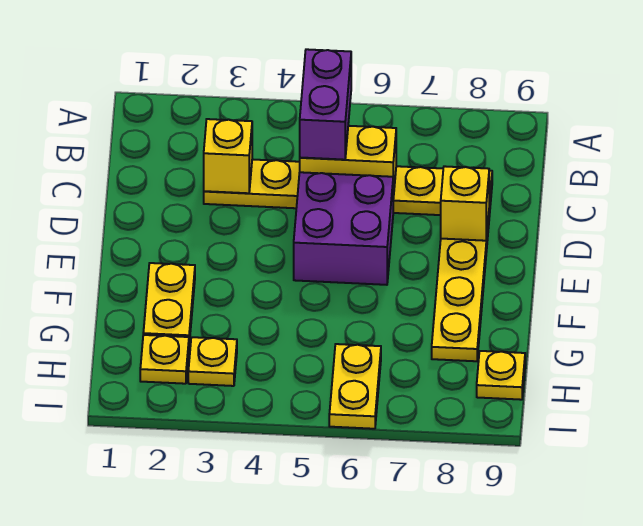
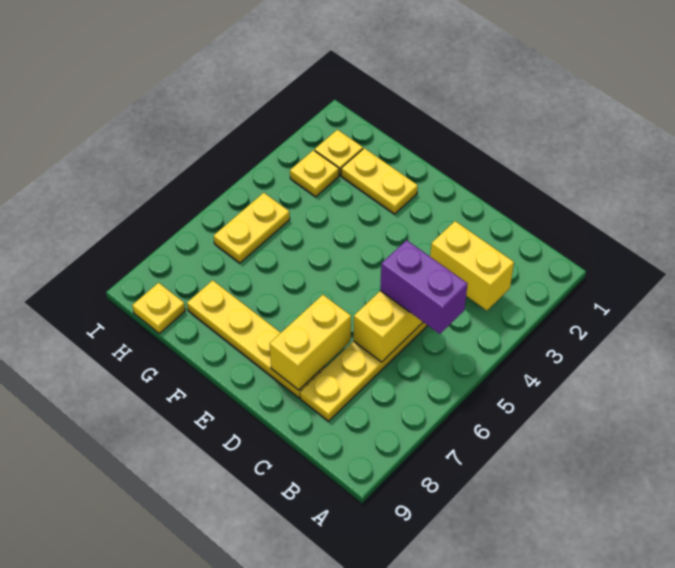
yellow brick C3 level 2 -> yellow brick B3:C3 level 2
purple brick D5:E6 level 1 -> none
yellow brick D8 level 2 -> yellow brick D7:D8 level 2
yellow plate H6:I6 level 1 -> yellow plate H5:H6 level 1

